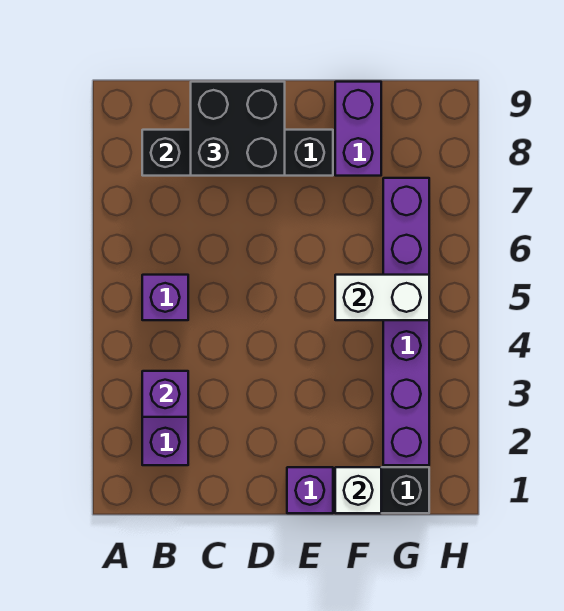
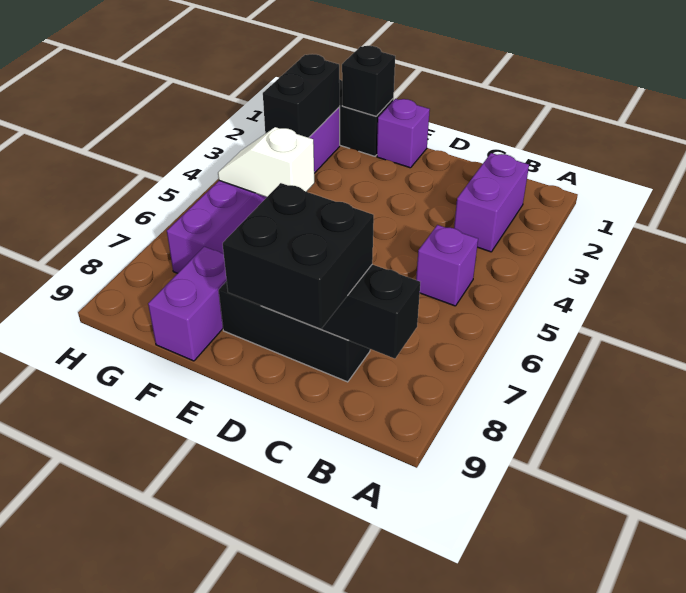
purple brick B3 level 2 -> none
white brick F1 level 2 -> black brick F1 level 2
white brick F5:G5 level 2 -> white slope F5:G5 level 2 top F
none -> black brick G2:G3 level 2

